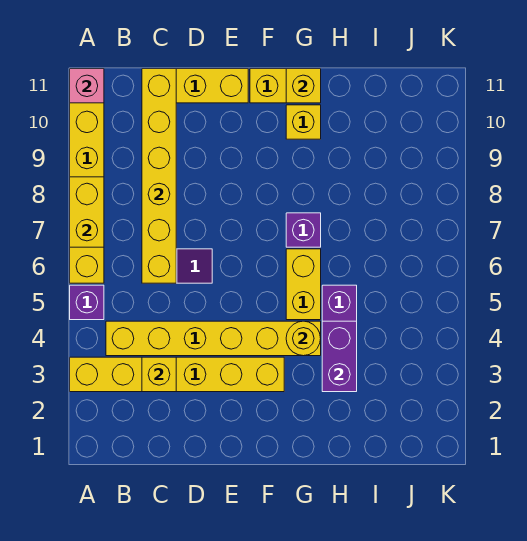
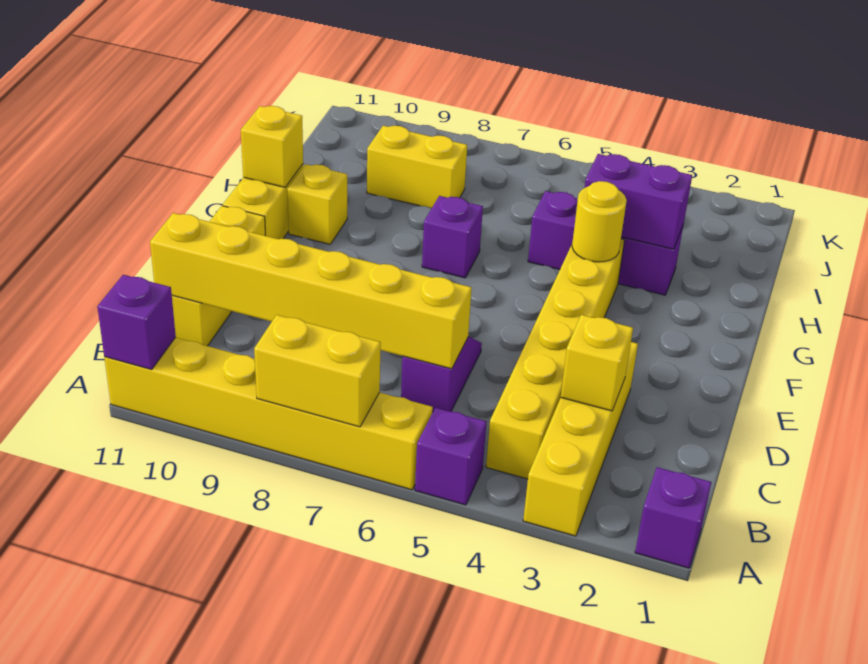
none -> purple brick A1 level 1
yellow brick A3:F3 level 1 -> yellow brick A3:D3 level 1
pink brick A11 level 2 -> purple brick A11 level 2
yellow brick G5:G6 level 1 -> yellow brick I8:I9 level 1

